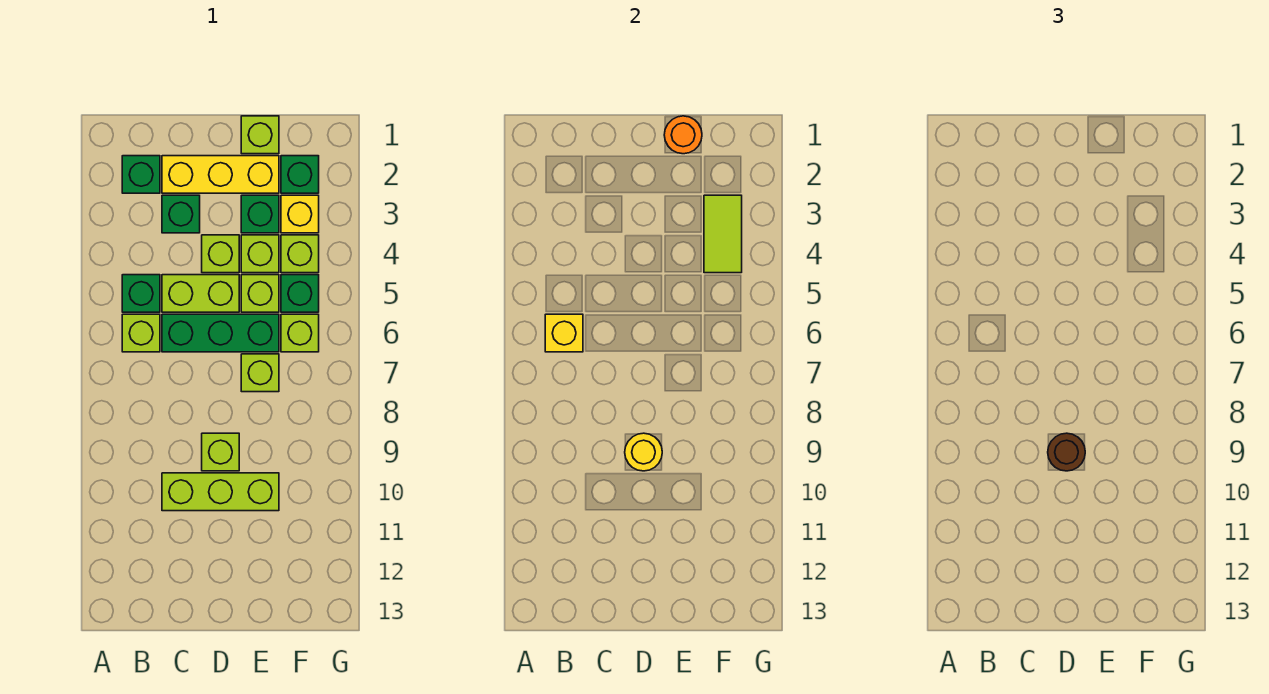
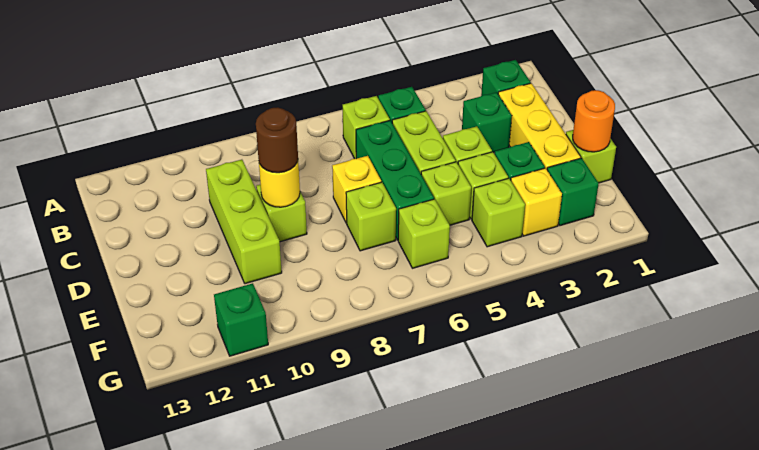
yellow brick B6 level 2 -> yellow brick D7 level 1
lime tile F3:F4 level 2 -> none
green brick F5 level 1 -> green brick G11 level 1

